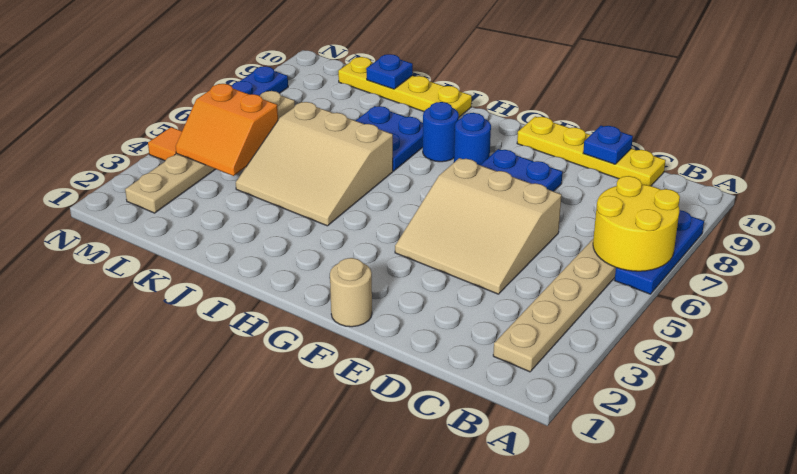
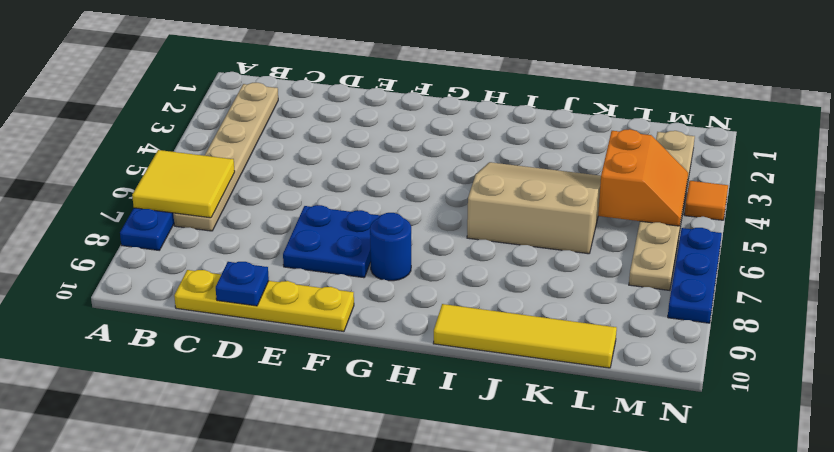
yellow round brick A6:B7 level 2 -> yellow tile A6:B7 level 2
tan slope D4:F6 level 1 top 6 -> none
tan round brick F1 level 1 -> none
blue round brick H8 level 1 -> none
blue plate I7:J8 level 1 -> none
yellow plate I10:L10 level 1 -> yellow tile I10:L10 level 1
blue plate K10 level 2 -> none
orange slope L4:M5 level 2 top 5 -> orange slope L4:M5 level 2 top L

